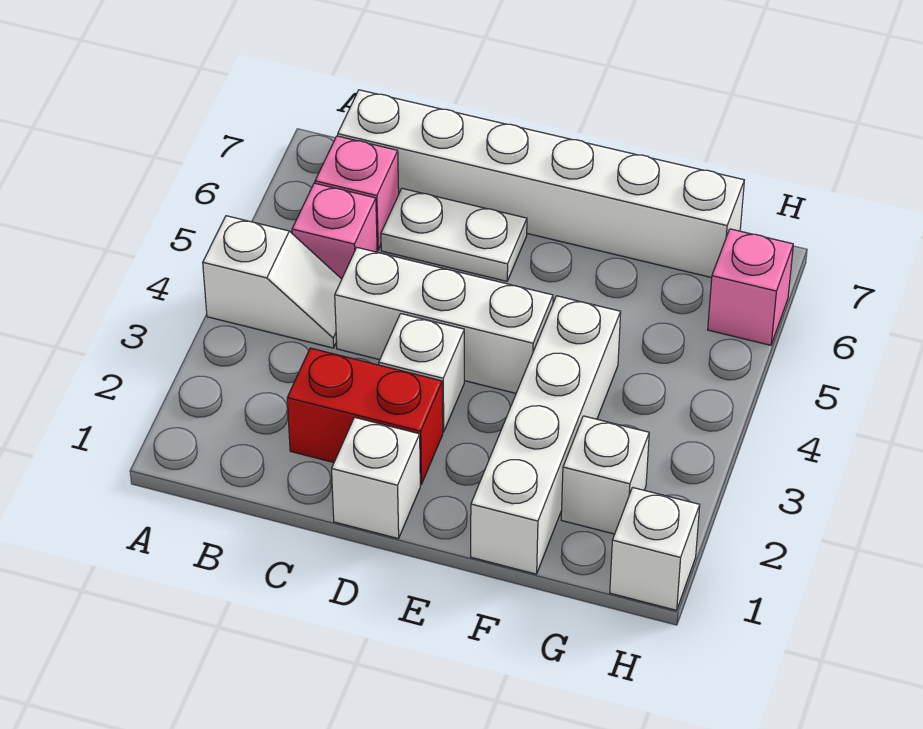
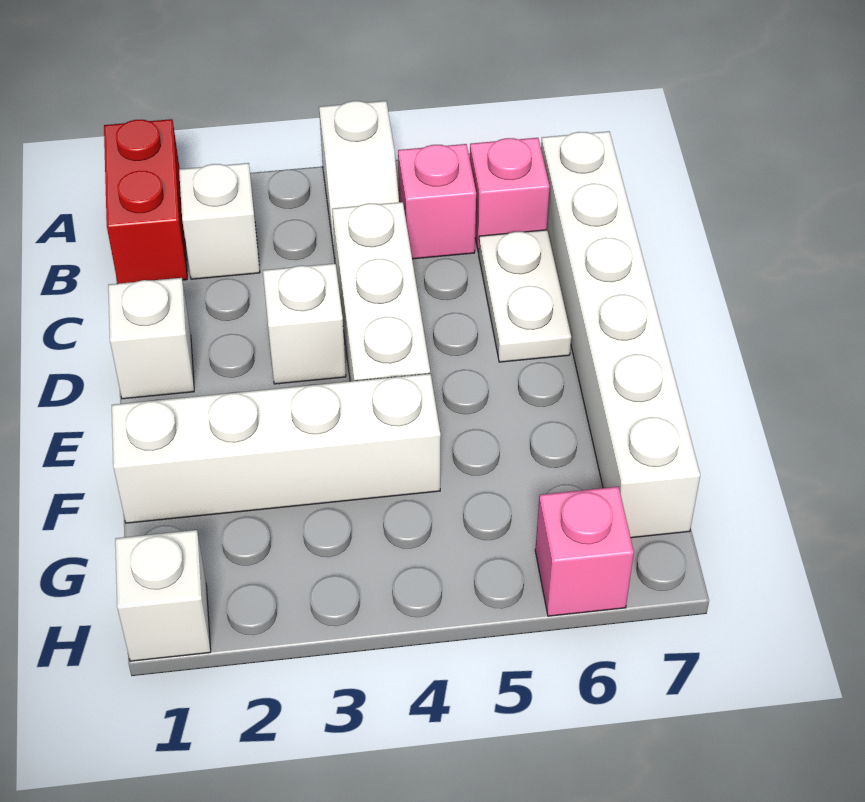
red brick C2:D2 level 1 -> red brick A1:B1 level 1
white brick G2 level 1 -> white brick B2 level 1

